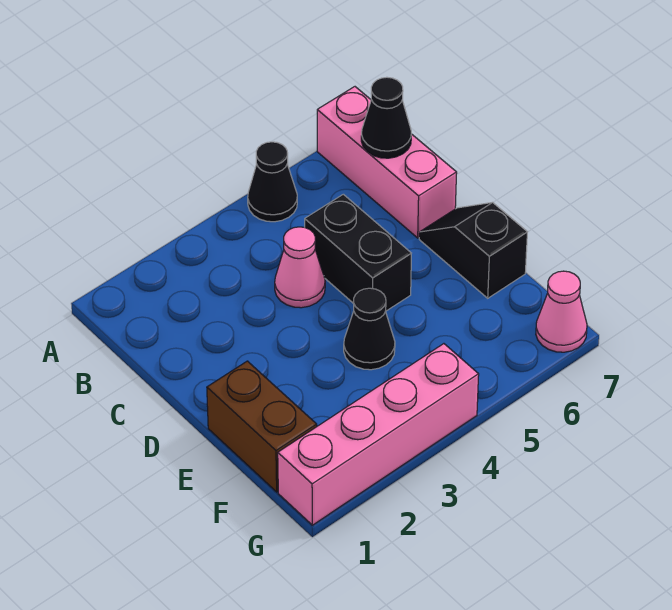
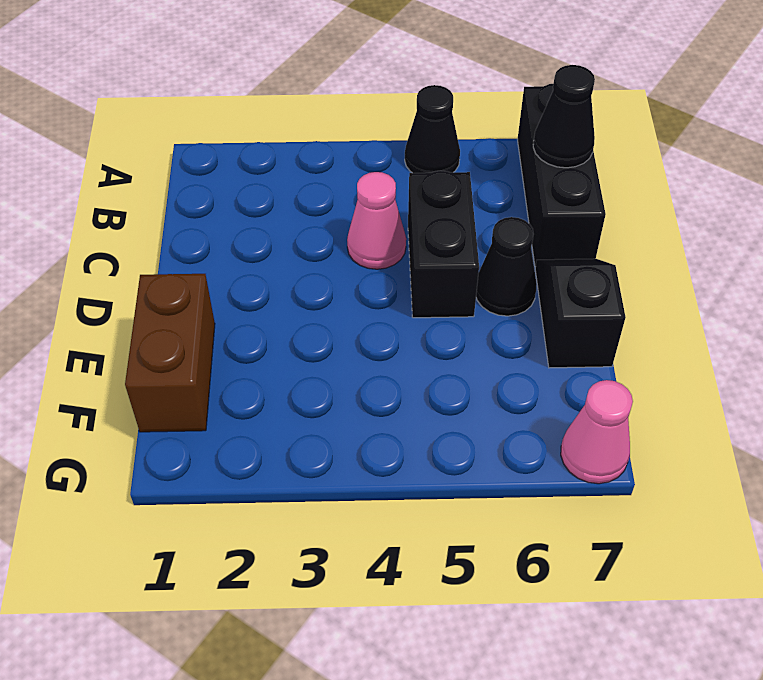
pink brick A7:C7 level 1 -> black brick A7:C7 level 1
black cone E4 level 1 -> black cone D6 level 1
pink brick G1:G4 level 1 -> none

